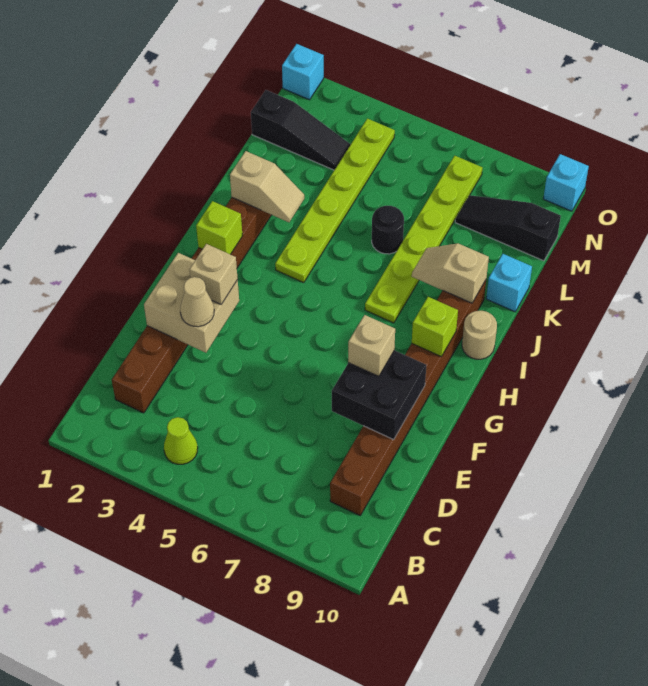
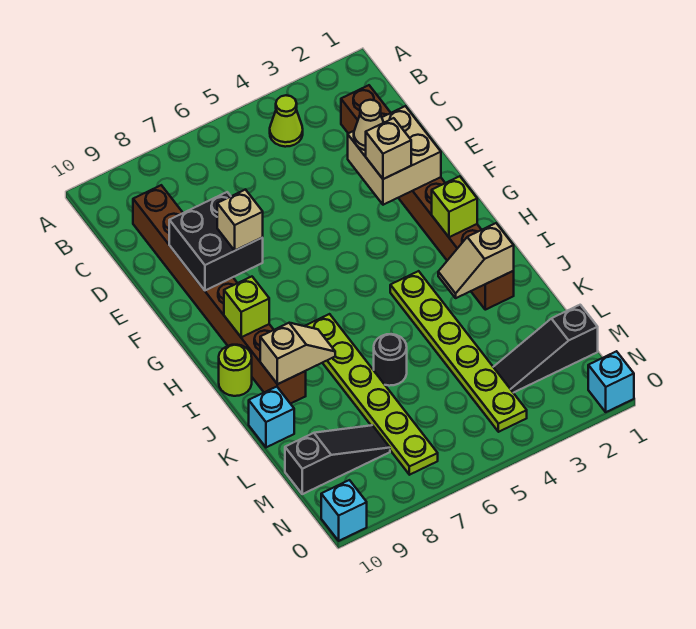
tan round brick I10 level 1 -> lime round brick I10 level 1

